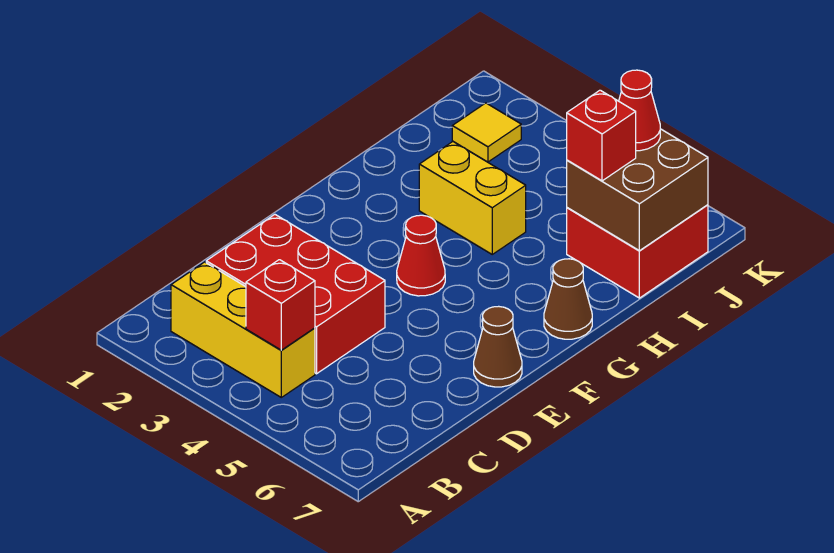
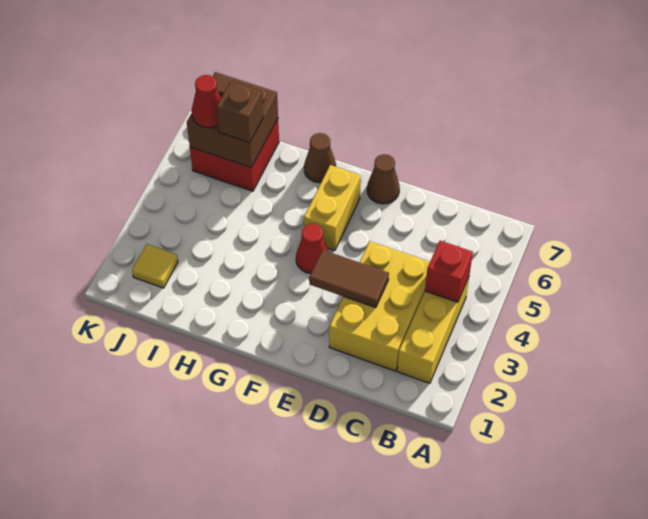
red brick C2:D4 level 1 -> yellow brick C2:D4 level 1
none -> brown tile D3:E3 level 2
yellow brick H3:H4 level 1 -> yellow brick F5:F6 level 1
red brick I6 level 3 -> brown brick I6 level 3

